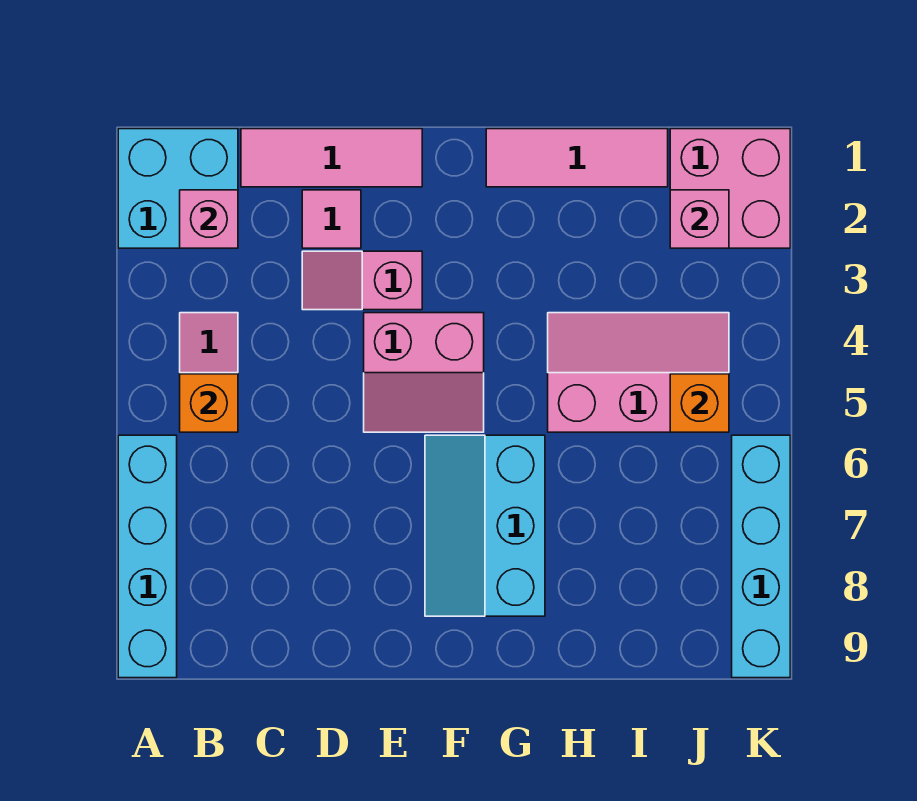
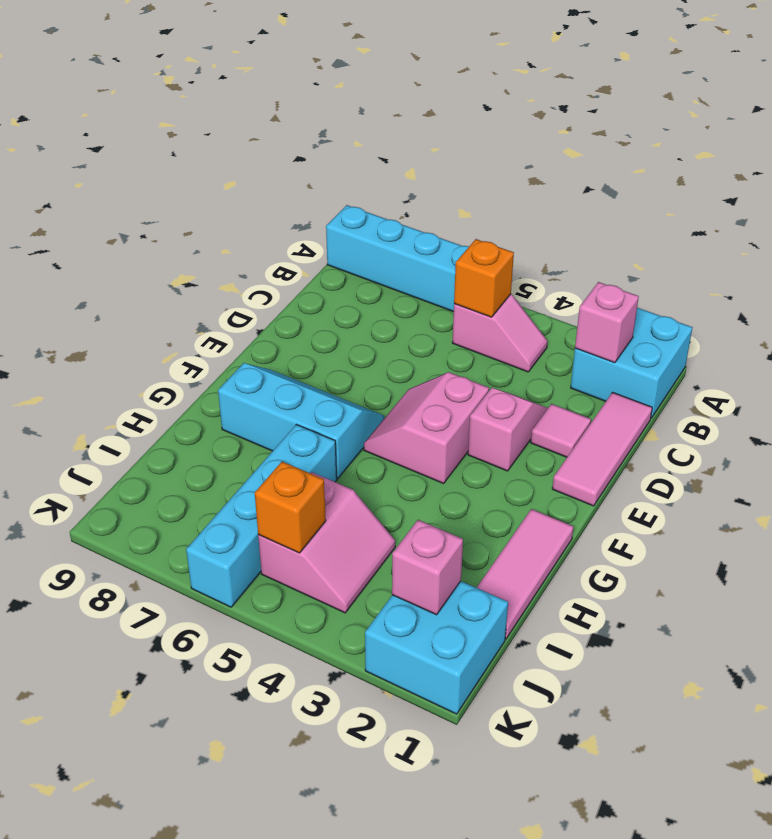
pink slope H4:J5 level 1 top 5 -> pink slope I4:J5 level 1 top 5
pink brick J1:K2 level 1 -> cyan brick J1:K2 level 1
cyan brick K6:K9 level 1 -> cyan brick H6:K6 level 1

